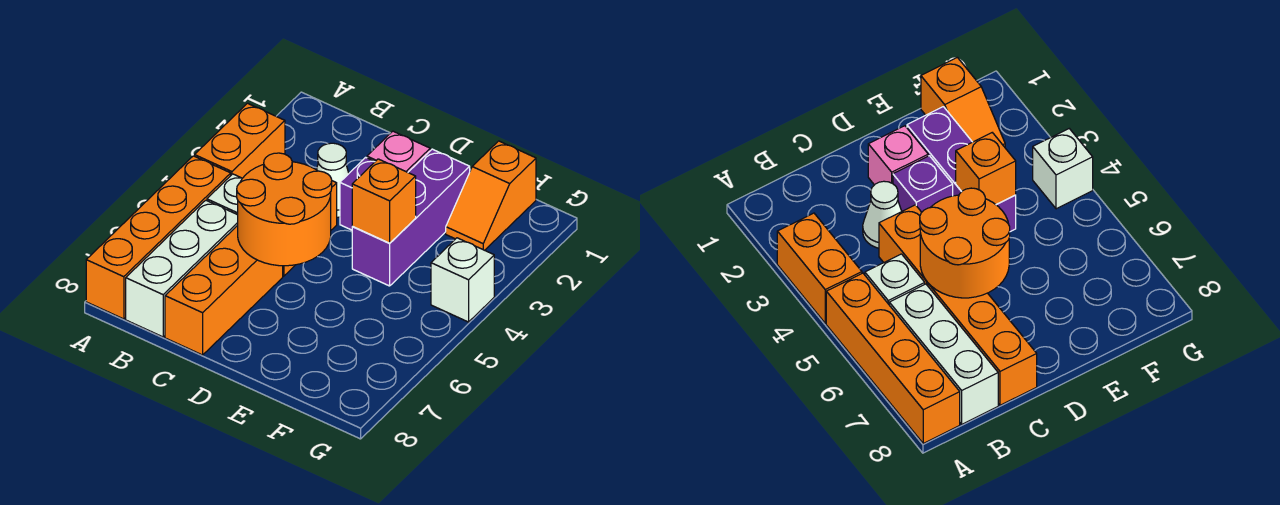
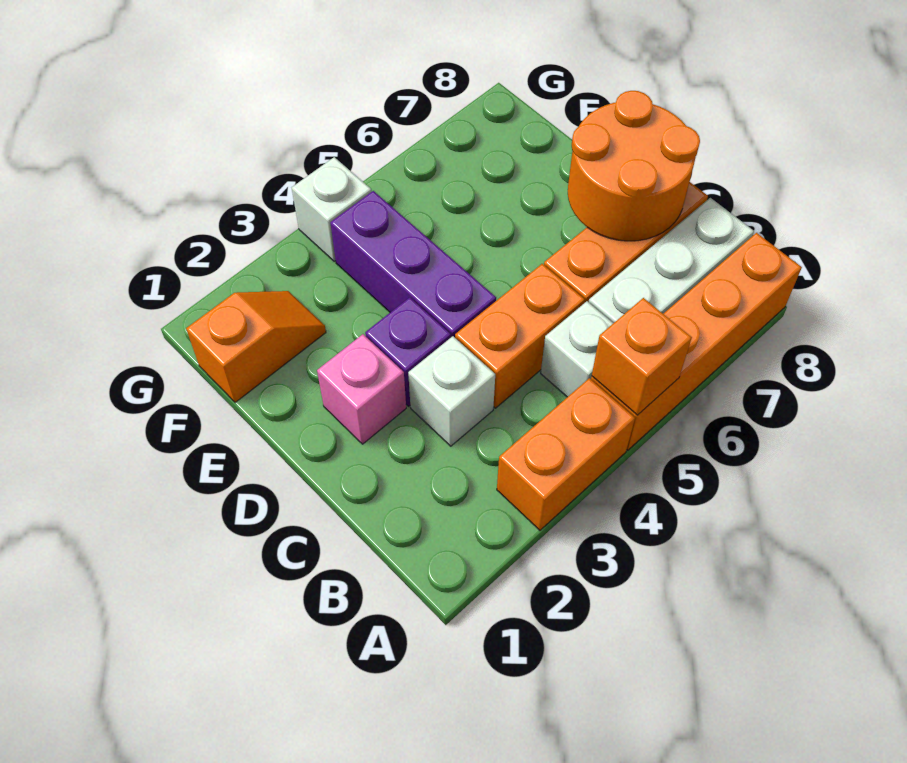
white cone C3 level 1 -> white brick C3 level 1
orange round brick C5:D6 level 2 -> orange round brick C7:D8 level 2
purple brick E2:E4 level 1 -> purple brick D4:F4 level 1
orange brick E4 level 2 -> orange brick A5 level 2

